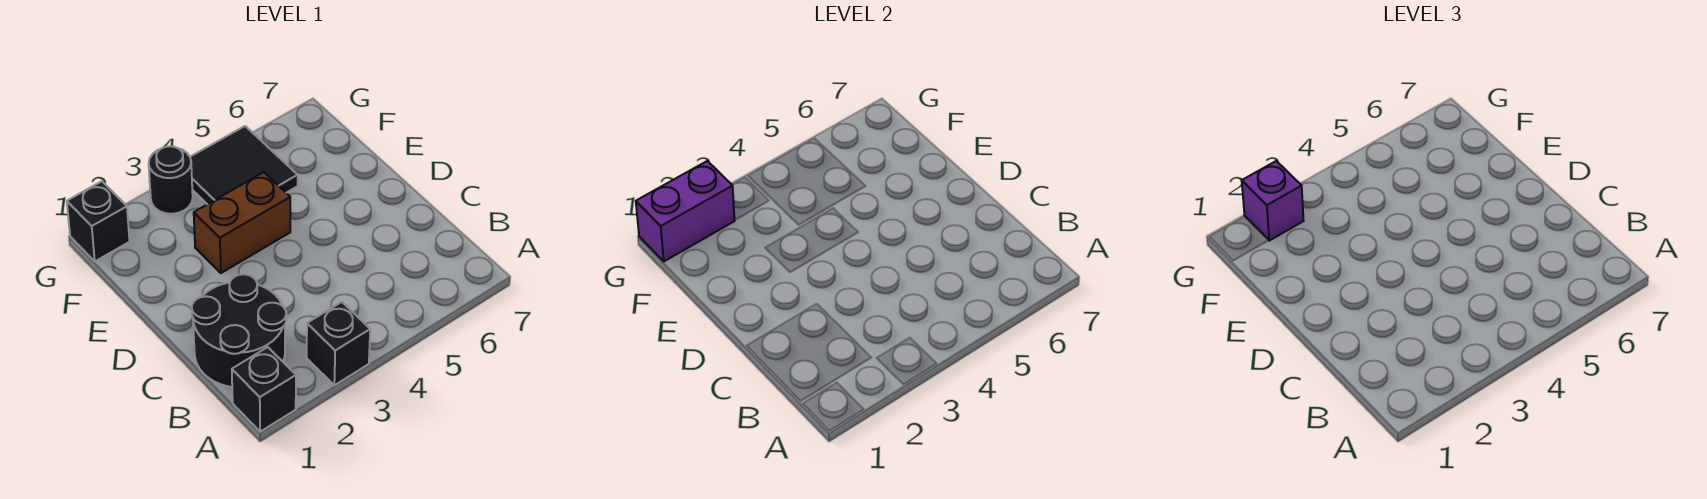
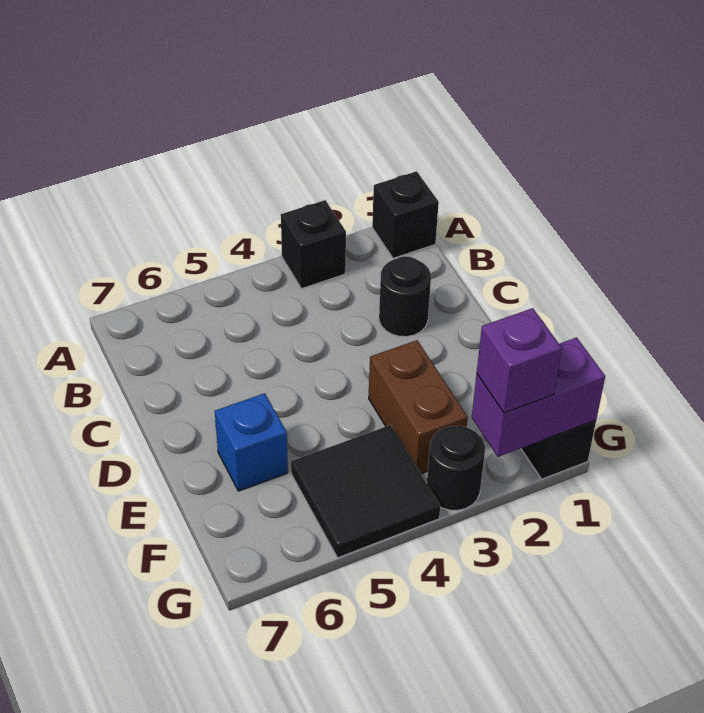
black round brick B1:C2 level 1 -> black round brick C2 level 1
brown brick E3:E4 level 1 -> brown brick E3:F3 level 1
none -> blue brick E6 level 1

